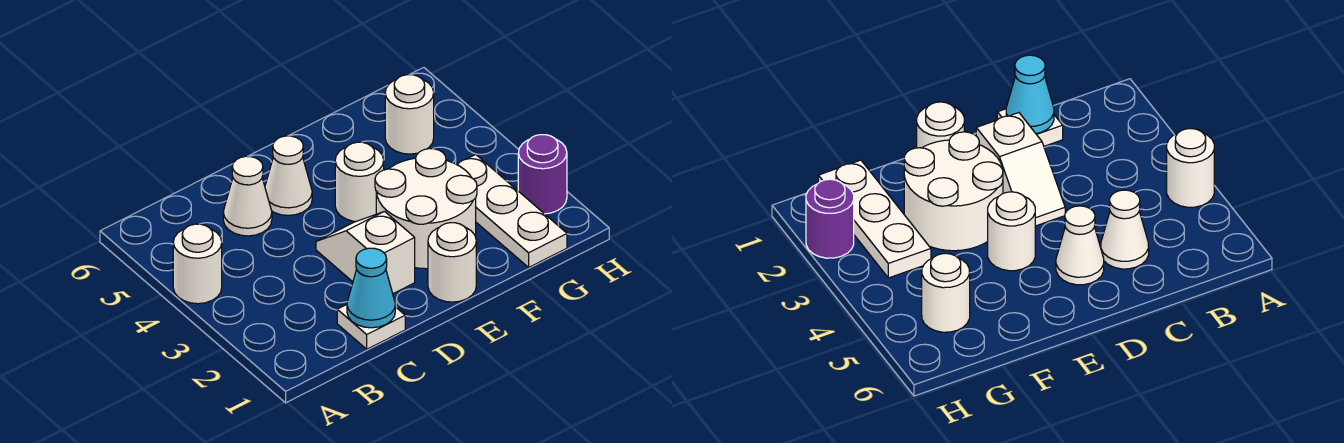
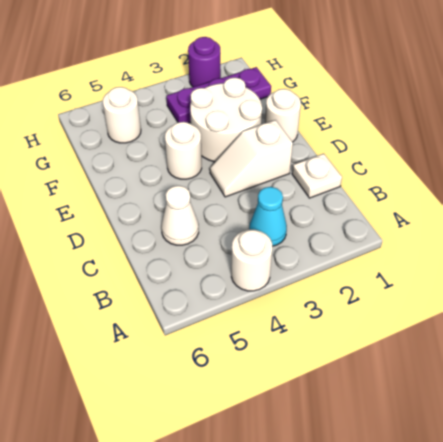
cyan cone C1 level 2 -> cyan cone B3 level 1
white cone D5 level 1 -> none
white plate G1:G3 level 1 -> purple plate G1:G3 level 1

